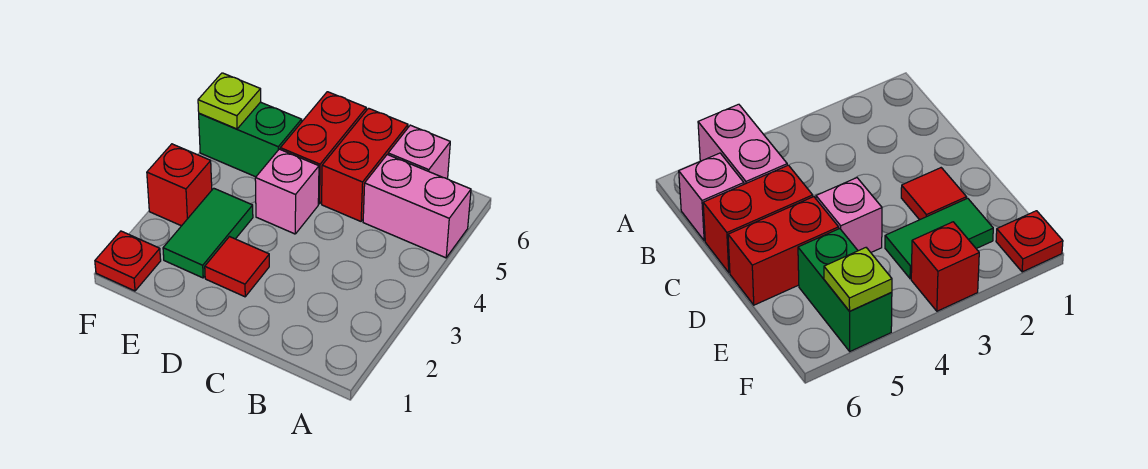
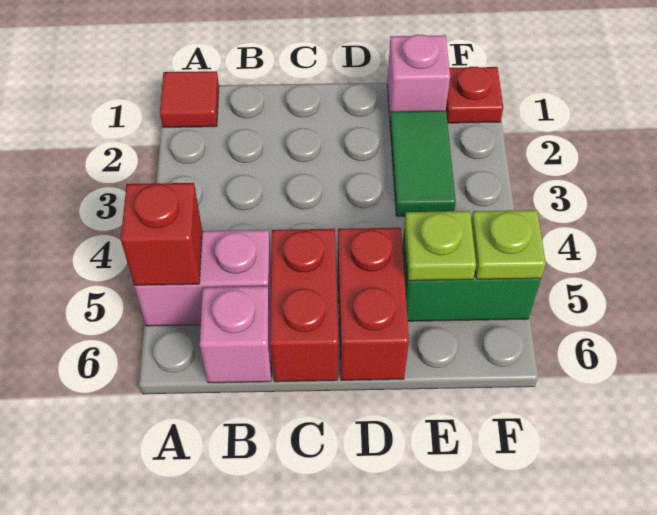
red tile D2 level 1 -> red tile A1 level 1
pink brick D4 level 1 -> pink brick E1 level 1
none -> lime plate E5 level 2
red brick F3 level 1 -> red brick A5 level 2

